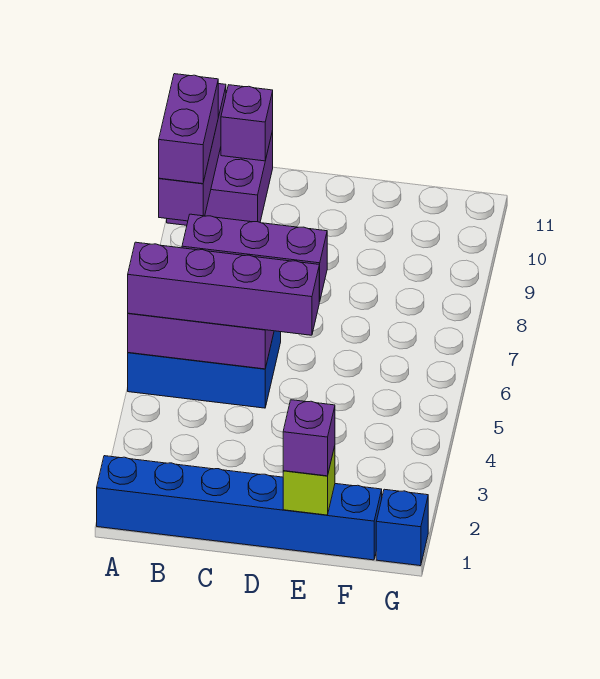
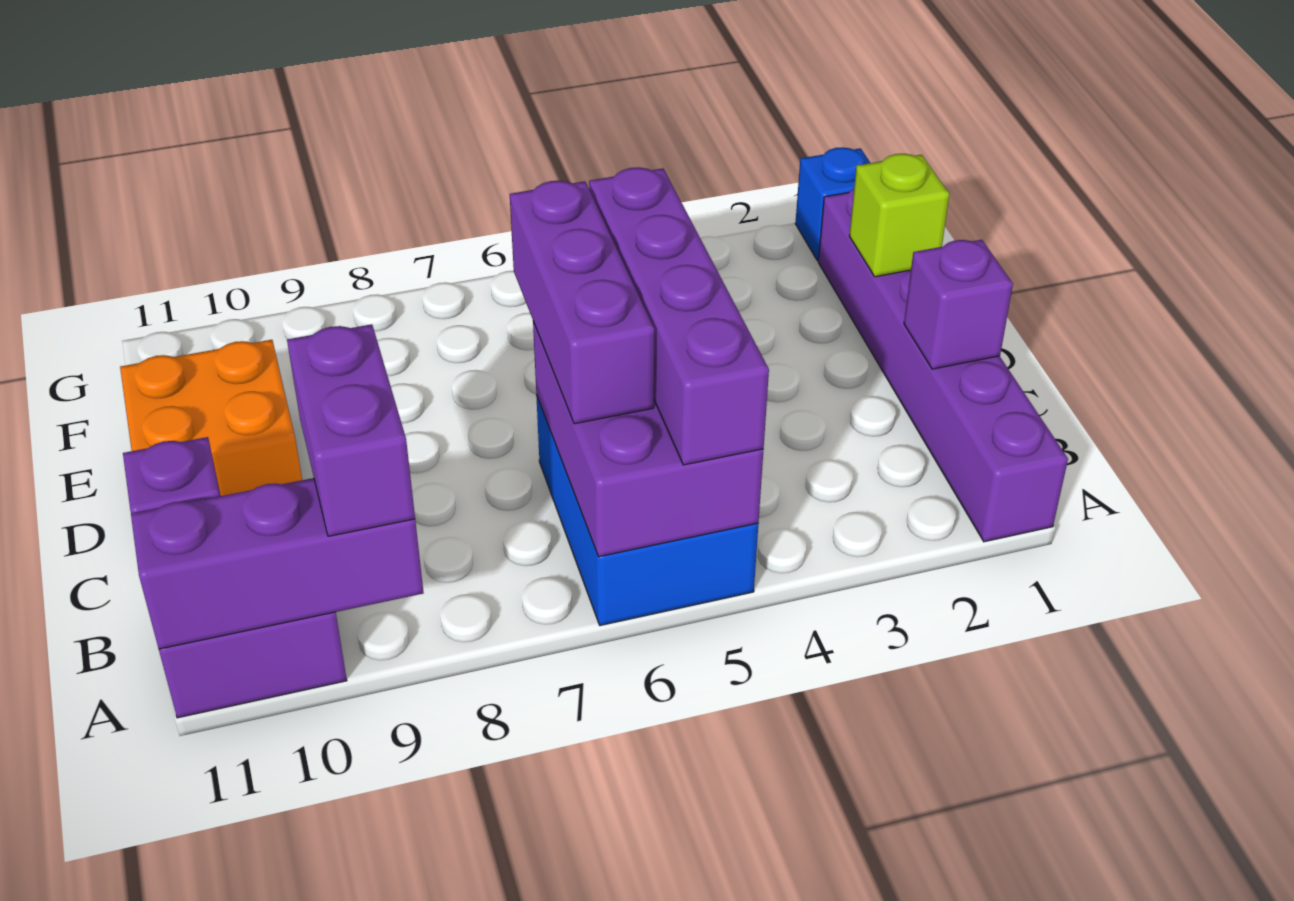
blue brick A1:F1 level 1 -> purple brick A1:F1 level 1
purple brick A9:A10 level 3 -> purple brick A9:B9 level 3
none -> orange brick D10:E11 level 1
purple brick E1 level 3 -> purple brick C1 level 2

